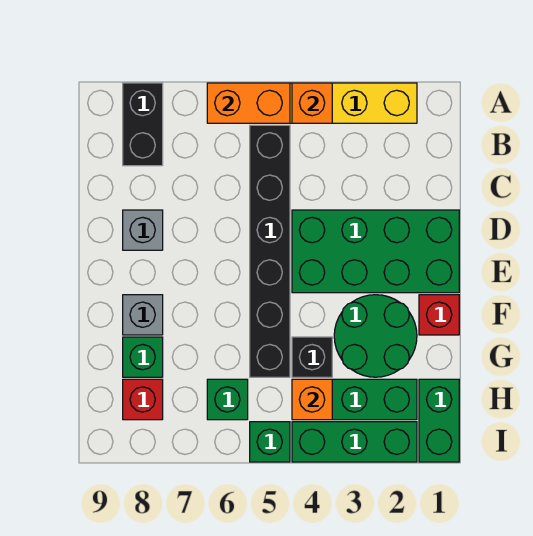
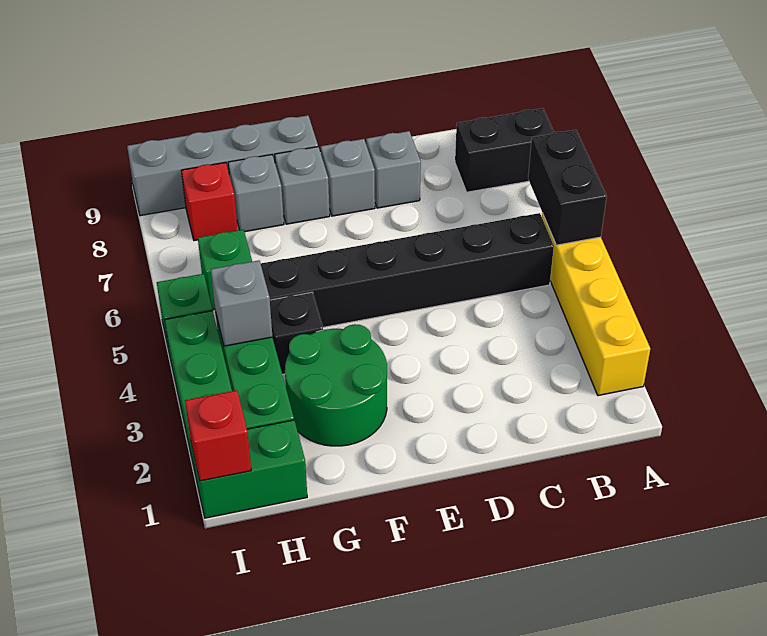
orange brick A4 level 2 -> none
orange brick A5:A6 level 2 -> black brick A5:A6 level 2
green brick D1:E4 level 1 -> none
none -> grey brick E8 level 1
red brick F1 level 1 -> red brick I1 level 2
none -> grey brick F9:I9 level 1
green brick G8 level 1 -> grey brick G8 level 1
orange brick H4 level 2 -> grey brick H4 level 2

